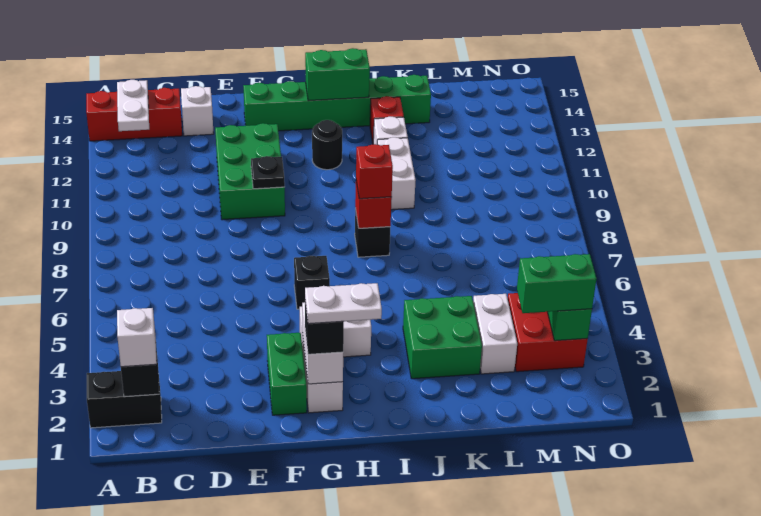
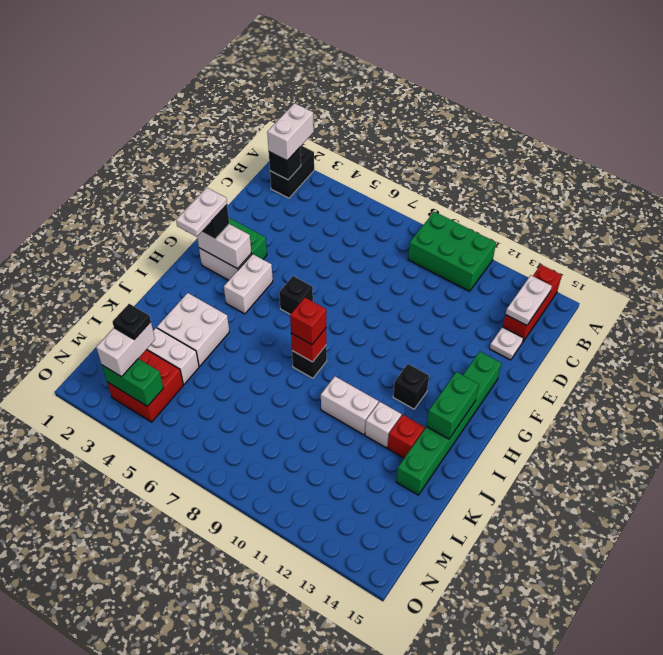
white brick B2 level 3 -> white brick A2:B2 level 3
white plate B13:B14 level 2 -> white plate B14:C14 level 2
white brick D14 level 1 -> white plate D14 level 1
green brick E10:F12 level 1 -> green brick A9:B11 level 1
black plate F10 level 2 -> black plate M3 level 4
black round brick H12 level 1 -> black brick H12 level 1
green brick J3:K4 level 1 -> white brick J3:K4 level 1
green brick M3:N3 level 3 -> white brick M3:N3 level 3

